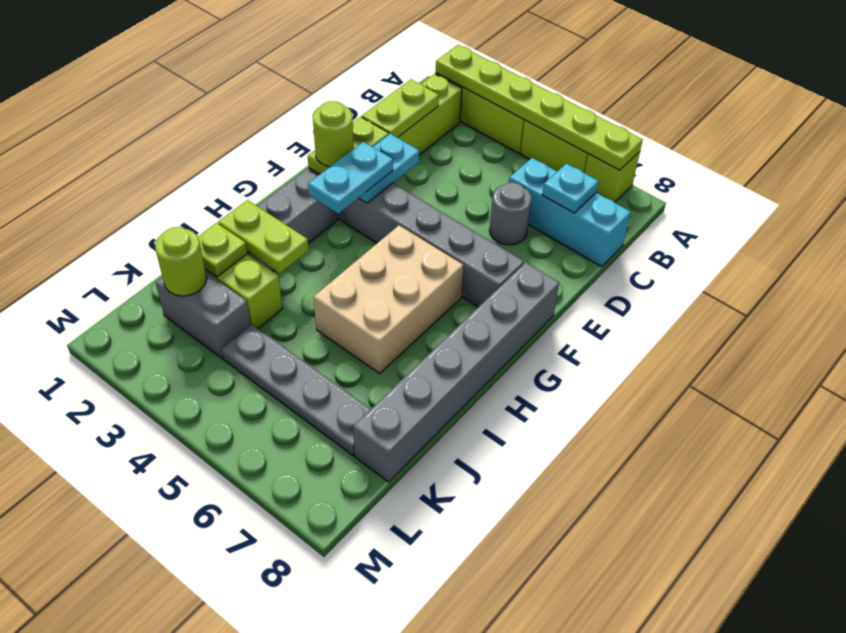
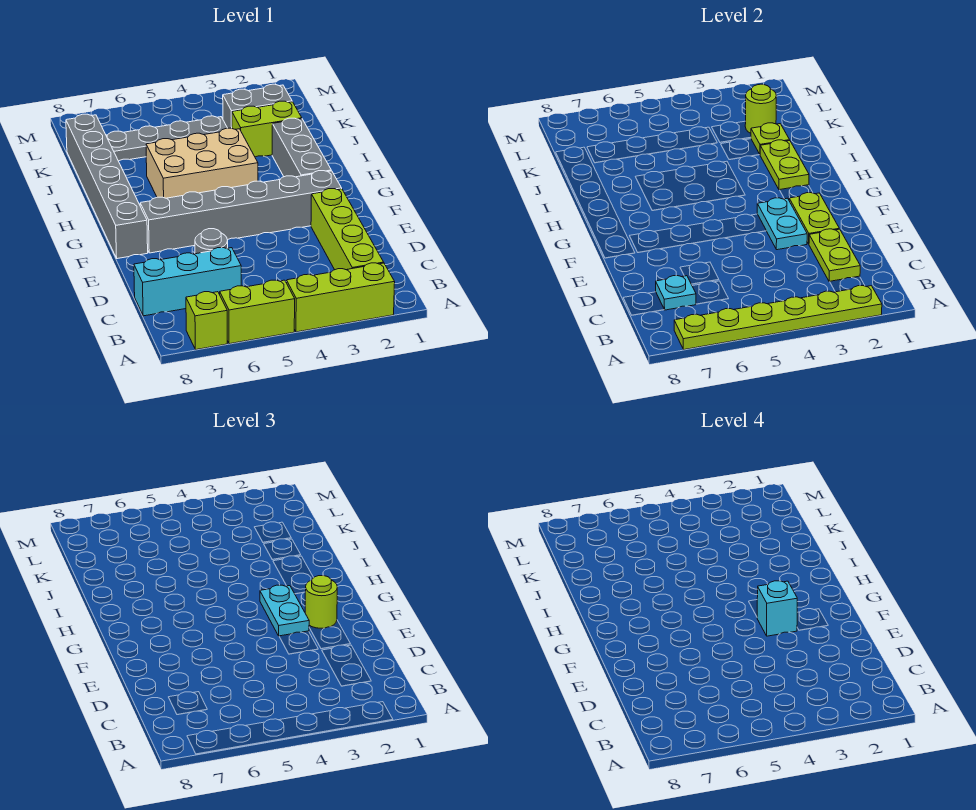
none -> cyan brick F3 level 4
tan brick G5:I6 level 1 -> tan brick H4:I6 level 1
lime plate I2:I3 level 2 -> lime plate H2:I2 level 2

